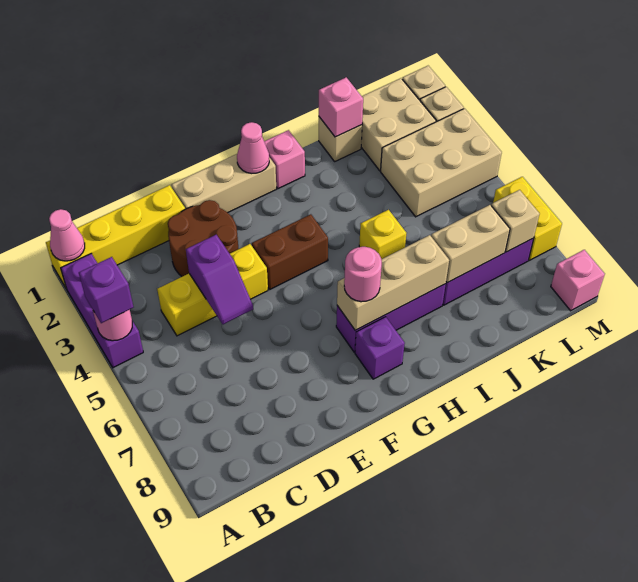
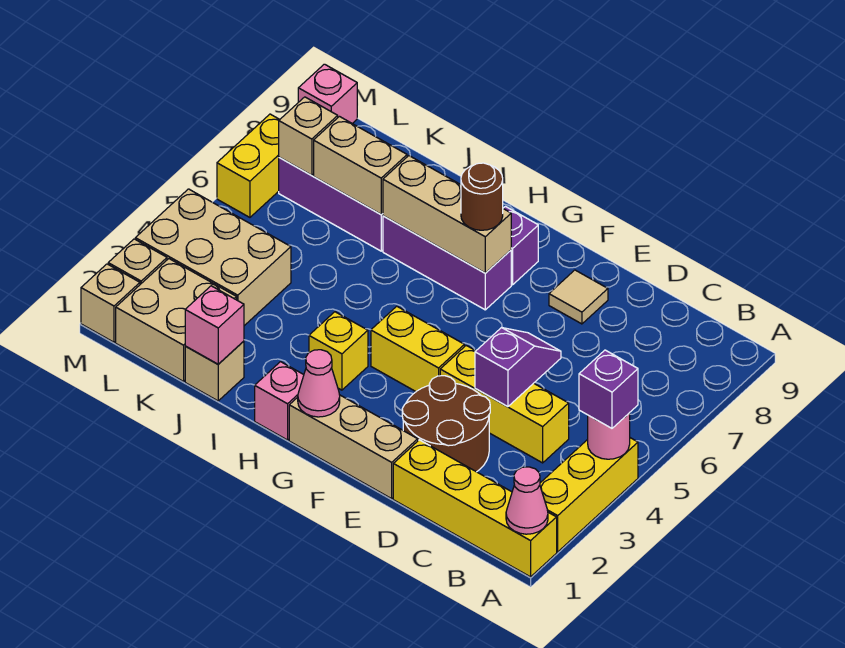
purple brick A2:A4 level 1 -> yellow brick A2:A4 level 1
none -> tan tile E8 level 1
brown brick F4:G4 level 1 -> yellow brick F4:G4 level 1
pink round brick G7 level 3 -> brown round brick G7 level 3
yellow brick I5 level 1 -> yellow brick H3 level 1

